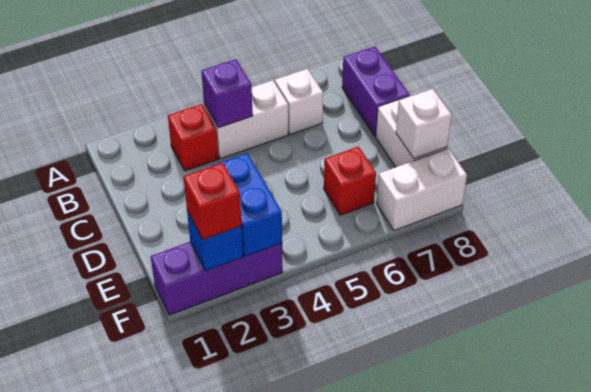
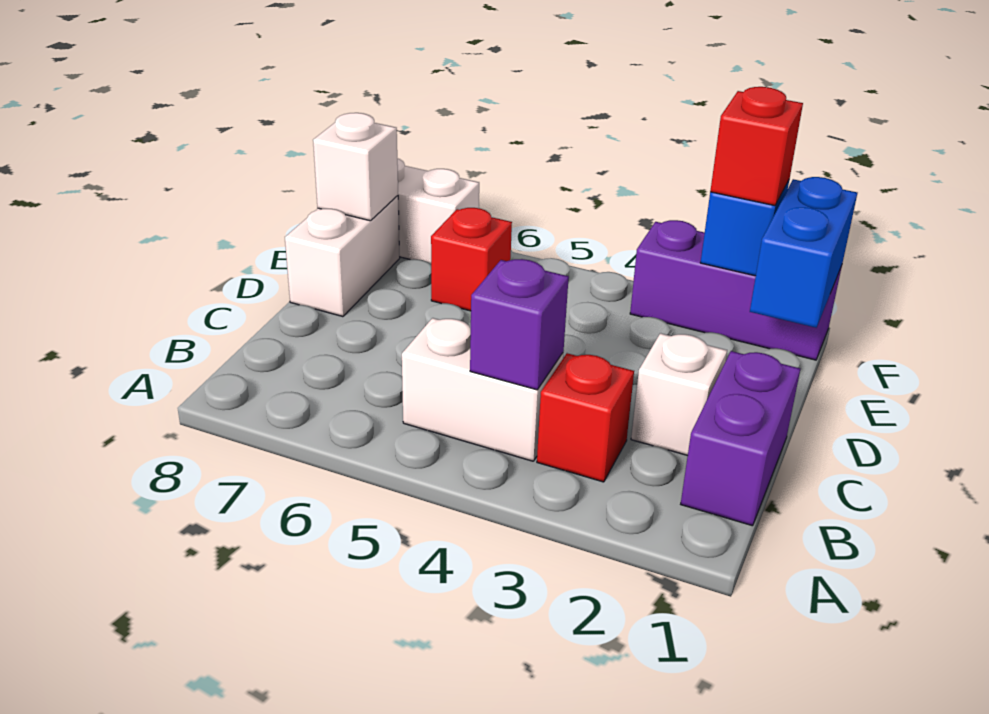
white brick B6 level 1 -> white brick C2 level 1
purple brick B8:C8 level 1 -> purple brick B1:C1 level 1
blue brick E3:F3 level 2 -> blue brick E1:F1 level 2

